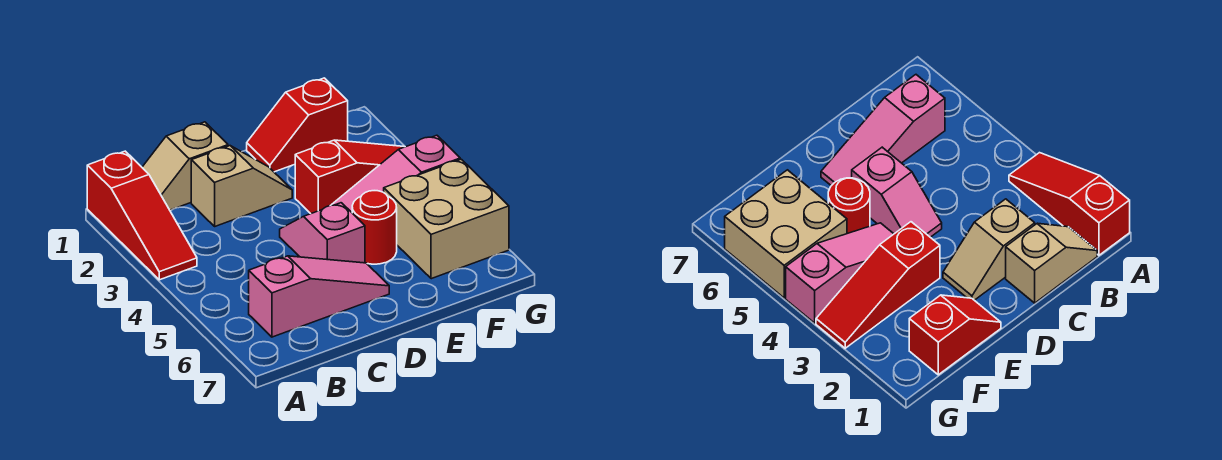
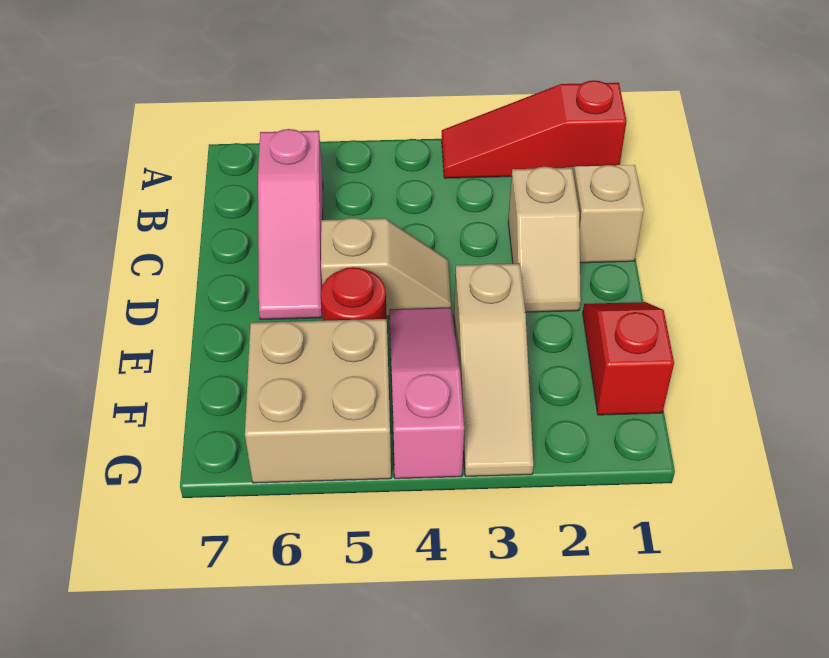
pink slope D4:D5 level 1 top 5 -> tan slope D4:D5 level 1 top 5
red slope E3:G3 level 1 top E -> tan slope E3:G3 level 1 top E

